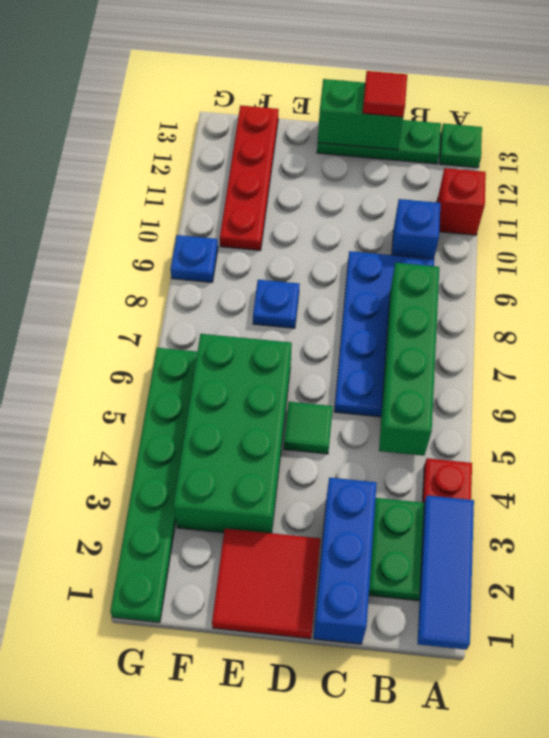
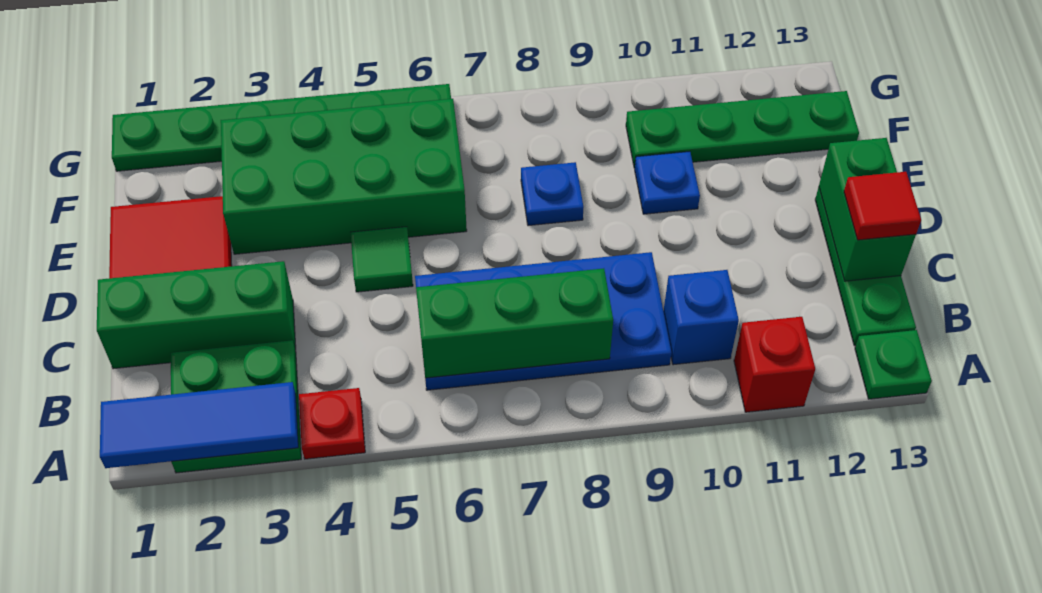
green brick B5:B8 level 2 -> green brick B6:B8 level 2
blue brick C1:C3 level 1 -> green brick C1:C3 level 1
red plate F10:F13 level 1 -> green plate F10:F13 level 1
blue plate G9 level 1 -> blue plate E10 level 1

